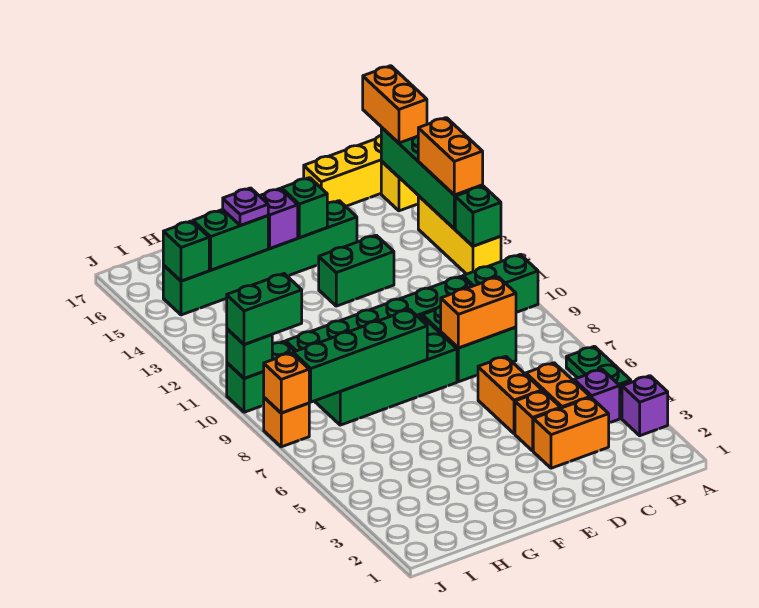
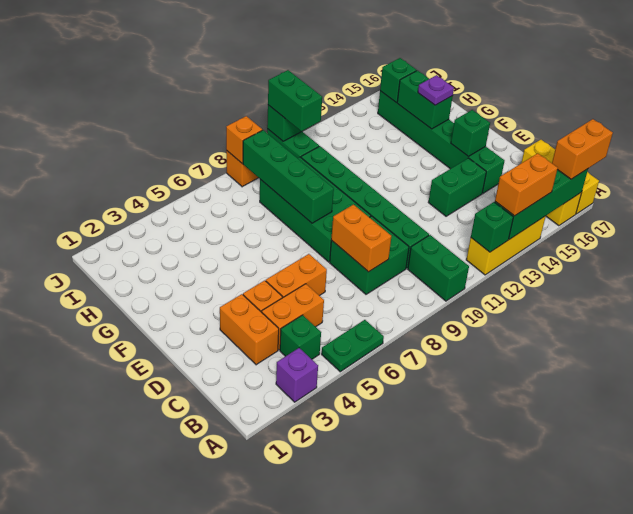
purple brick B4 level 1 -> green brick B4 level 1
green brick D13:E13 level 1 -> green brick D13:D14 level 1
purple brick F15 level 2 -> none

